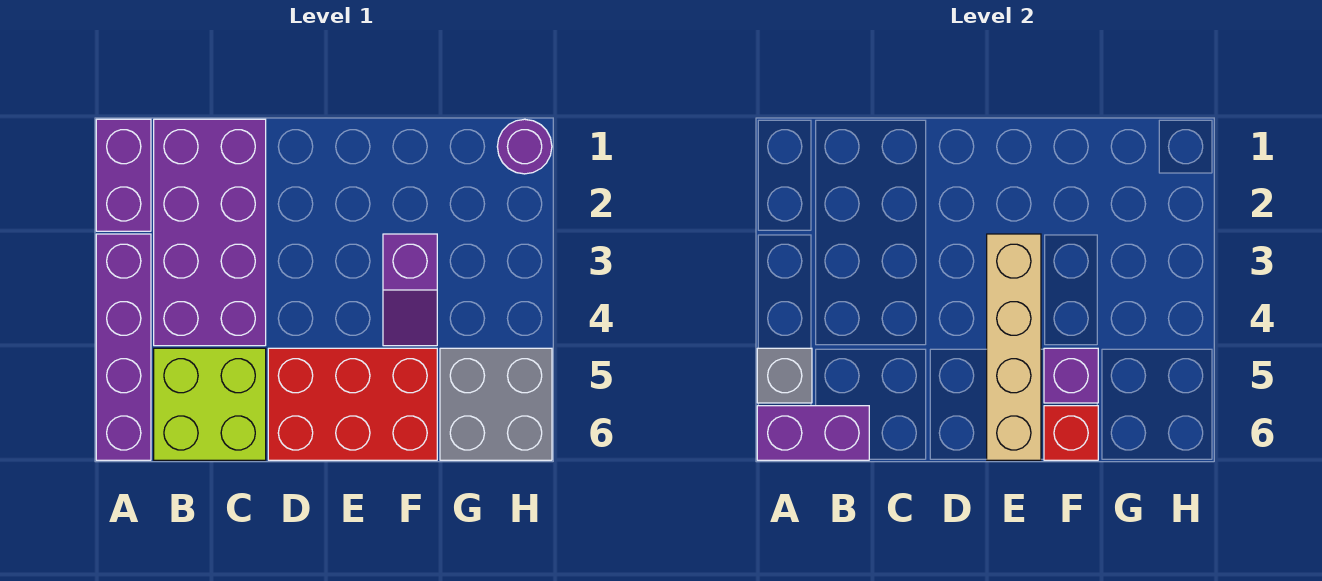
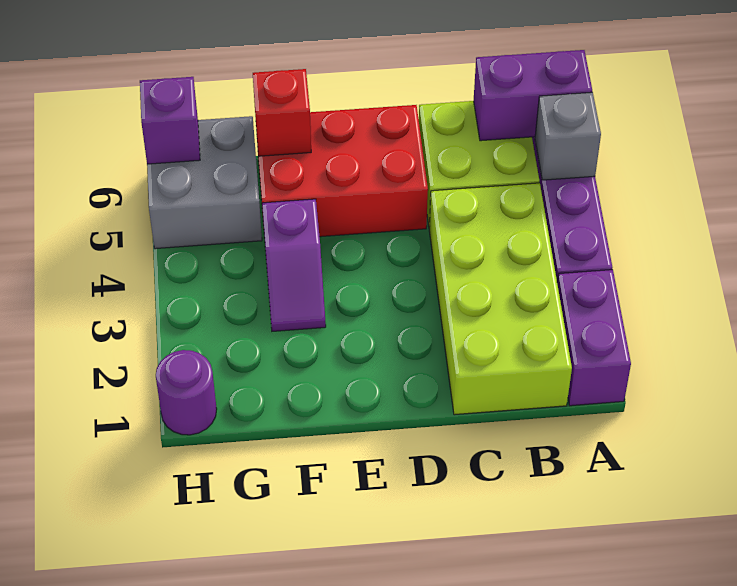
purple brick B1:C4 level 1 -> lime brick B1:C4 level 1
tan brick E3:E6 level 2 -> none
purple slope F3:F4 level 1 top 3 -> purple slope F3:F4 level 1 top 4
purple brick F5 level 2 -> purple brick H6 level 2

